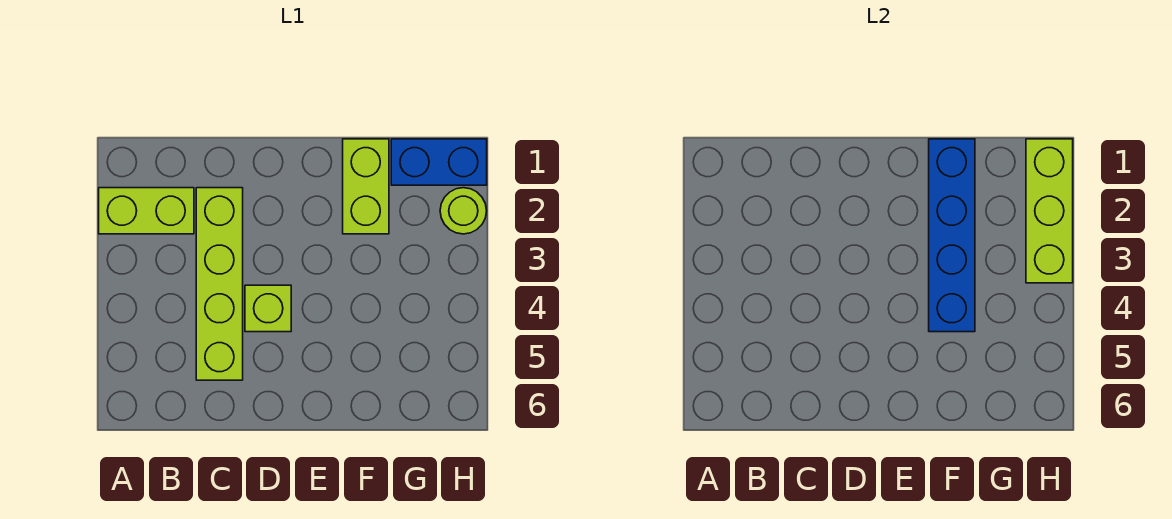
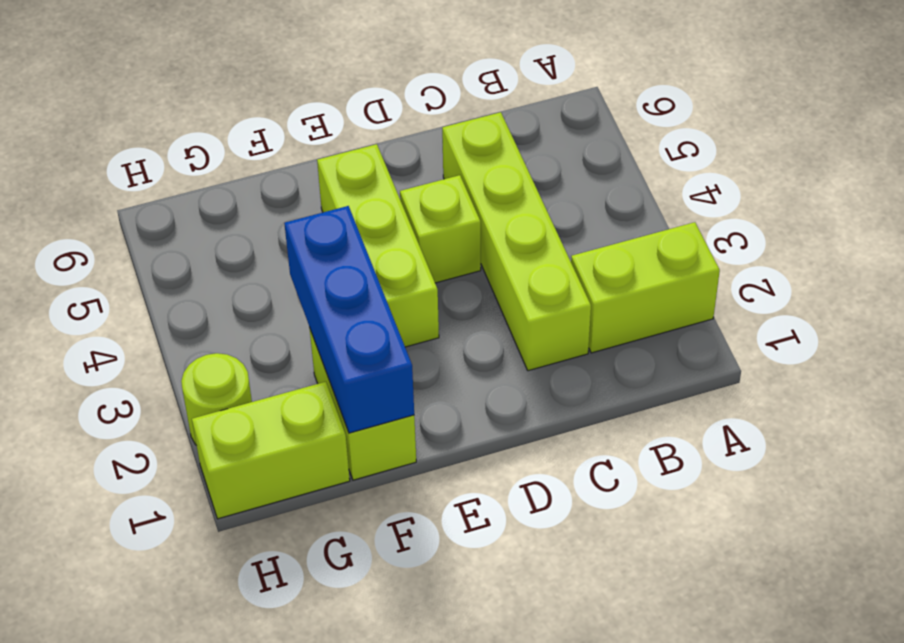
blue brick F1:F4 level 2 -> blue brick F1:F3 level 2
blue brick G1:H1 level 1 -> lime brick G1:H1 level 1
lime brick H1:H3 level 2 -> lime brick E3:E5 level 1

